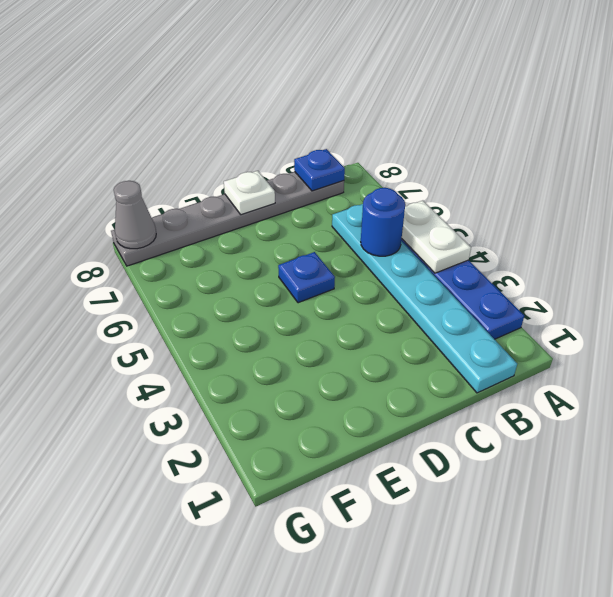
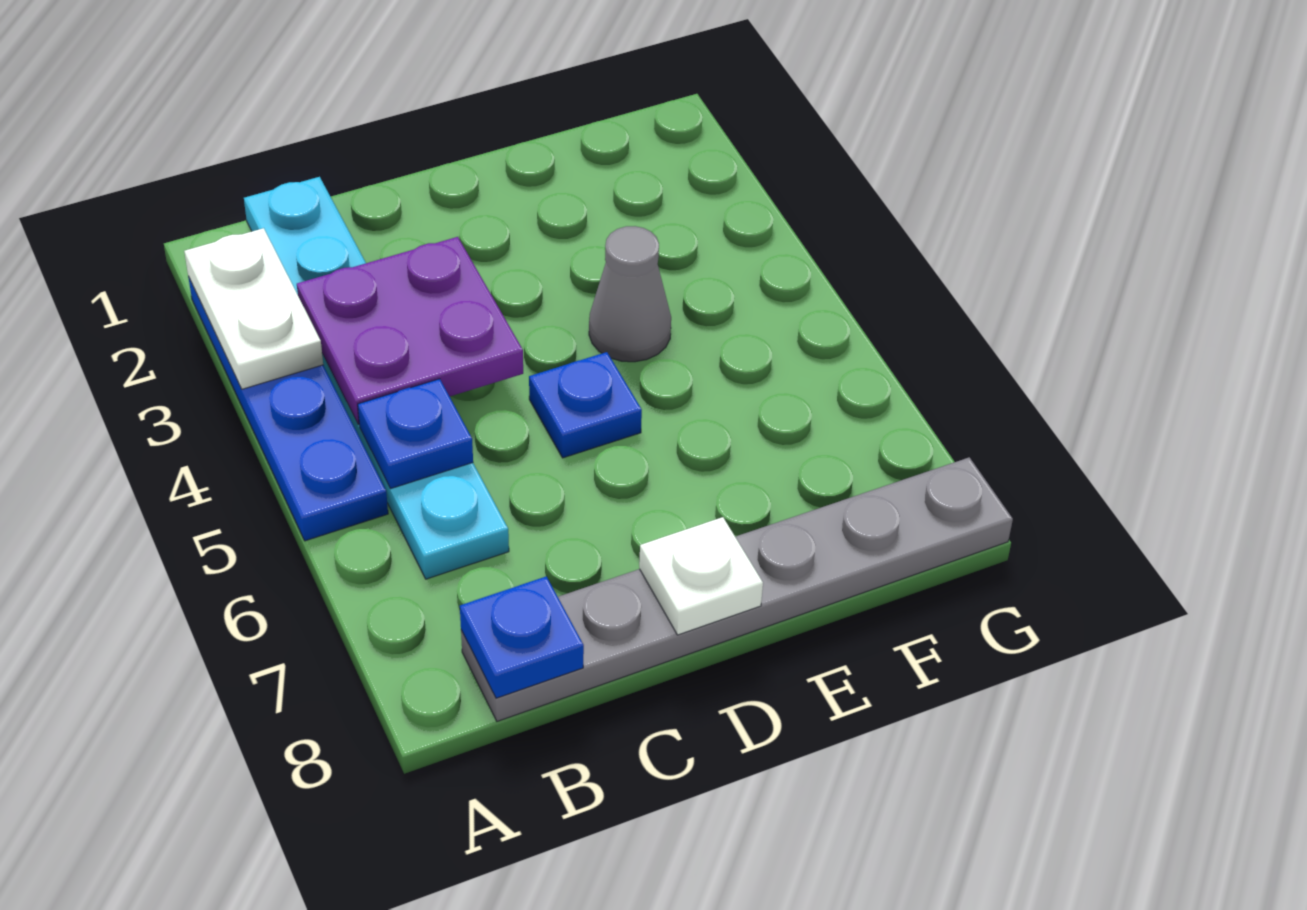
white plate A4:A5 level 2 -> white plate A2:A3 level 2
none -> purple plate B3:C4 level 2
blue round brick B5 level 2 -> blue plate B5 level 2
grey cone G8 level 2 -> grey cone E4 level 1

